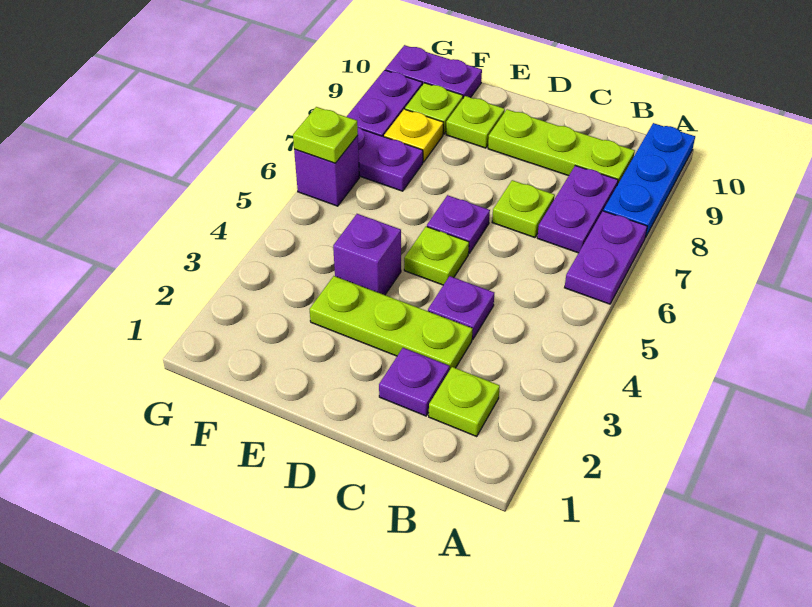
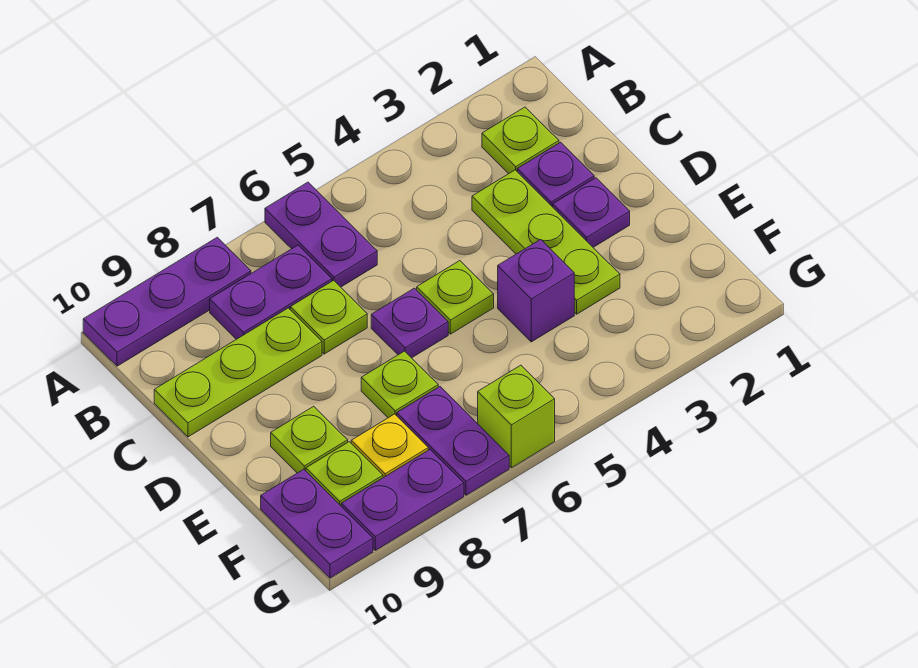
purple plate A6:A7 level 1 -> purple plate A6:B6 level 1
blue plate A8:A10 level 1 -> purple plate A8:A10 level 1
lime plate B9:D9 level 1 -> lime plate C8:C10 level 1
purple plate C4 level 1 -> purple plate D2 level 1
purple brick G6 level 1 -> lime brick G6 level 1
lime plate G6 level 2 -> lime plate E7 level 1

